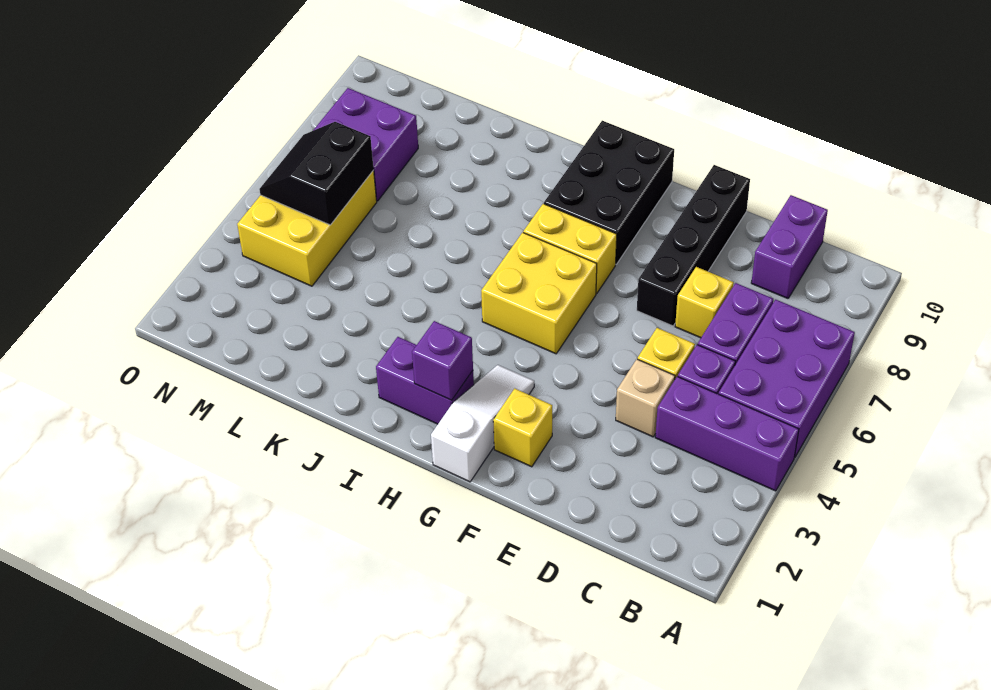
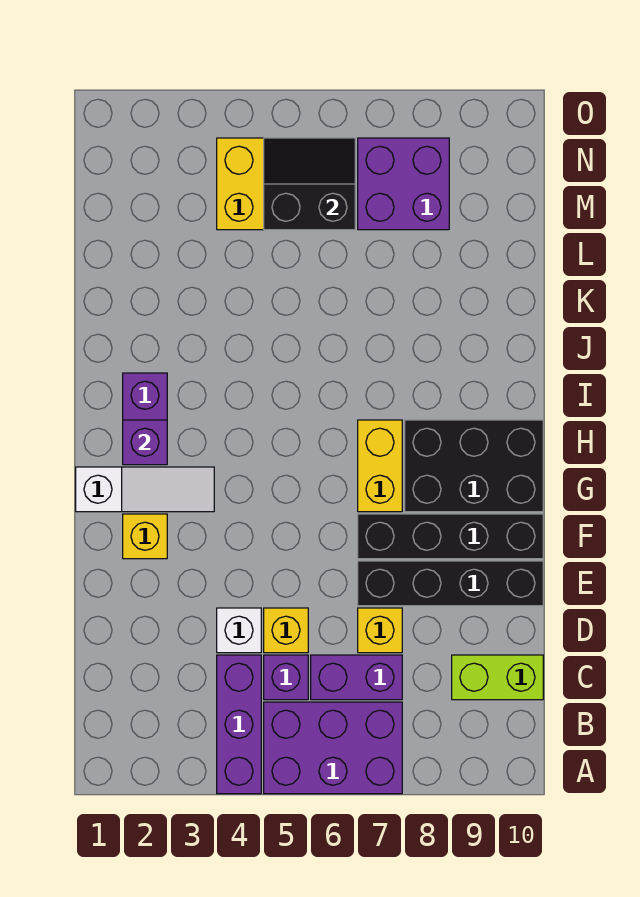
purple brick C9:C10 level 1 -> lime brick C9:C10 level 1
tan brick D4 level 1 -> white brick D4 level 1
none -> black brick F7:F10 level 1
yellow brick G5:H6 level 1 -> none

